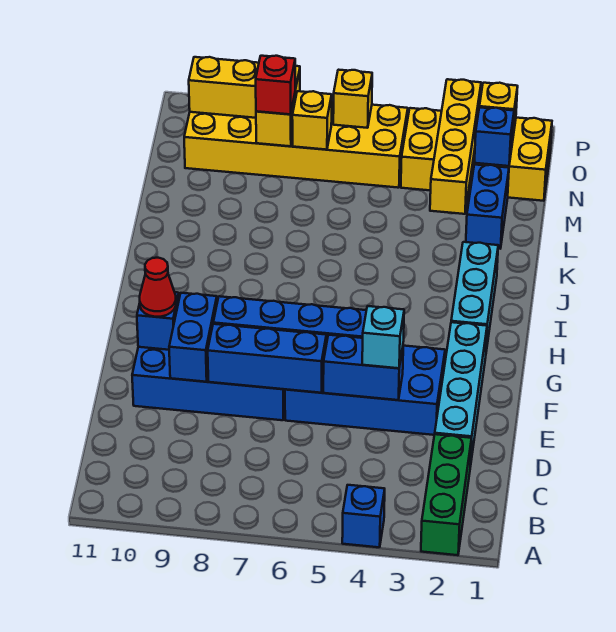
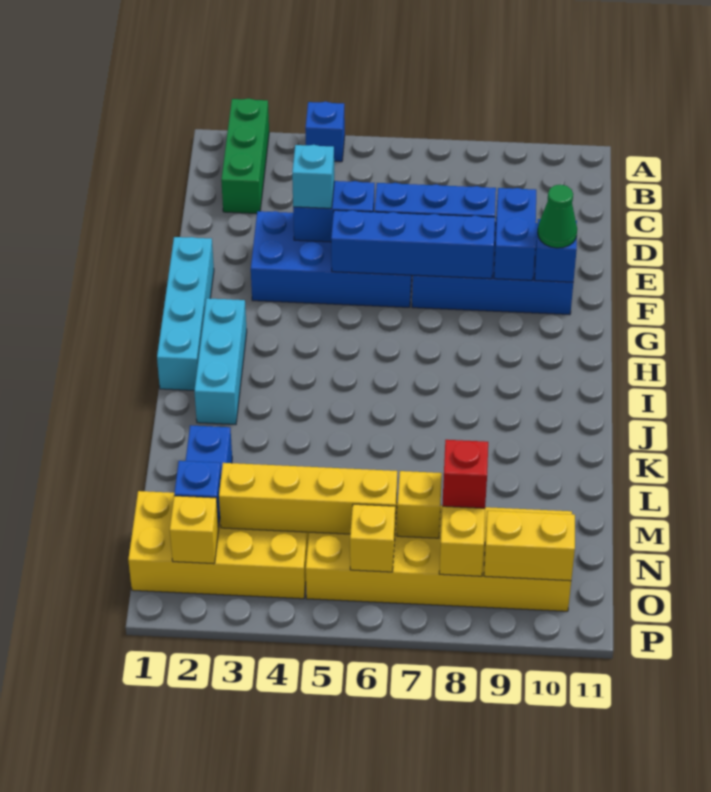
cyan brick D2:G2 level 1 -> cyan brick F1:I1 level 1
red cone F10 level 3 -> green cone F10 level 3
yellow brick L3:O3 level 2 -> yellow brick N3:N6 level 2

